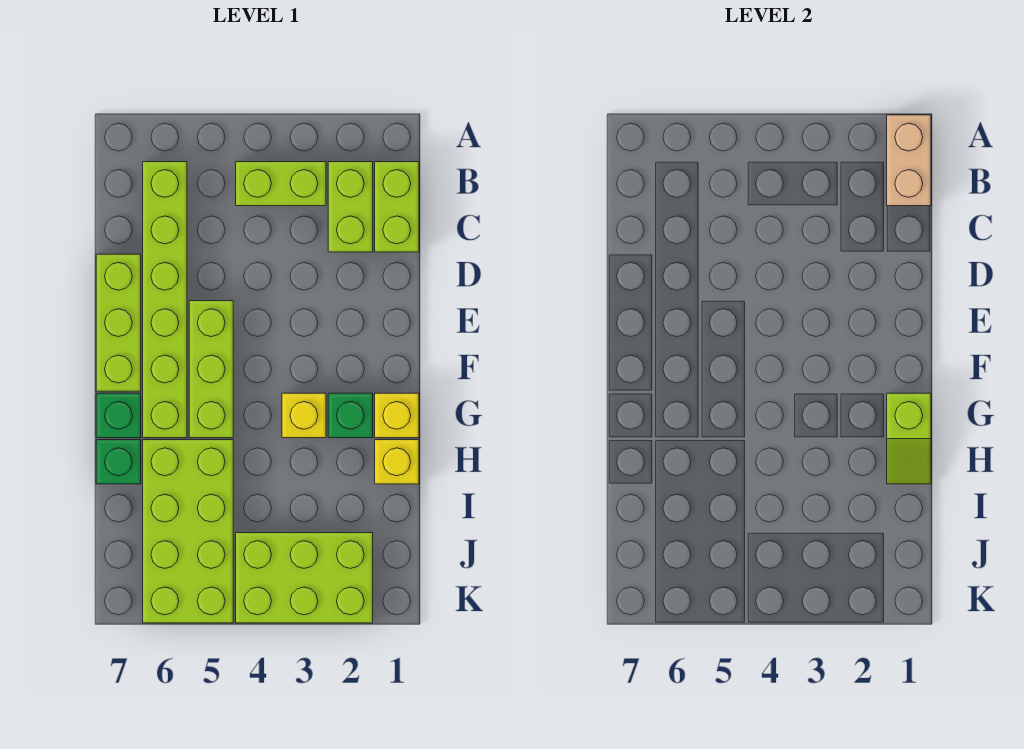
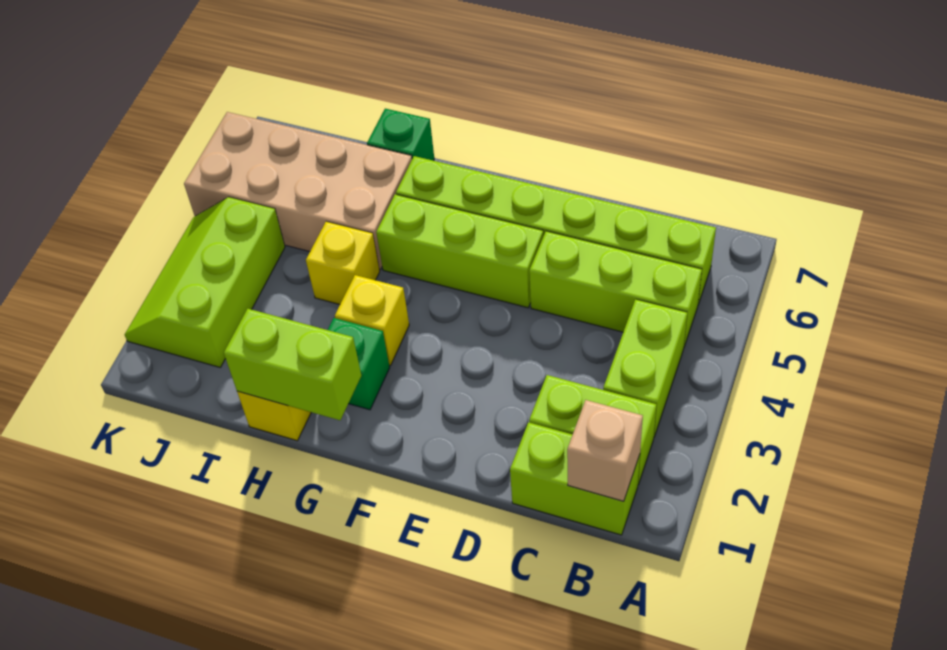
tan brick A1:B1 level 2 -> tan brick B1 level 2
lime brick D7:F7 level 1 -> lime brick B5:D5 level 1
yellow brick G1 level 1 -> yellow brick H4 level 1
lime slope G1:H1 level 2 top G -> lime brick G1:H1 level 2
green brick G7 level 1 -> none
lime brick H5:K6 level 1 -> tan brick H5:K6 level 1
lime brick J2:K4 level 1 -> lime slope J2:K4 level 1 top J

